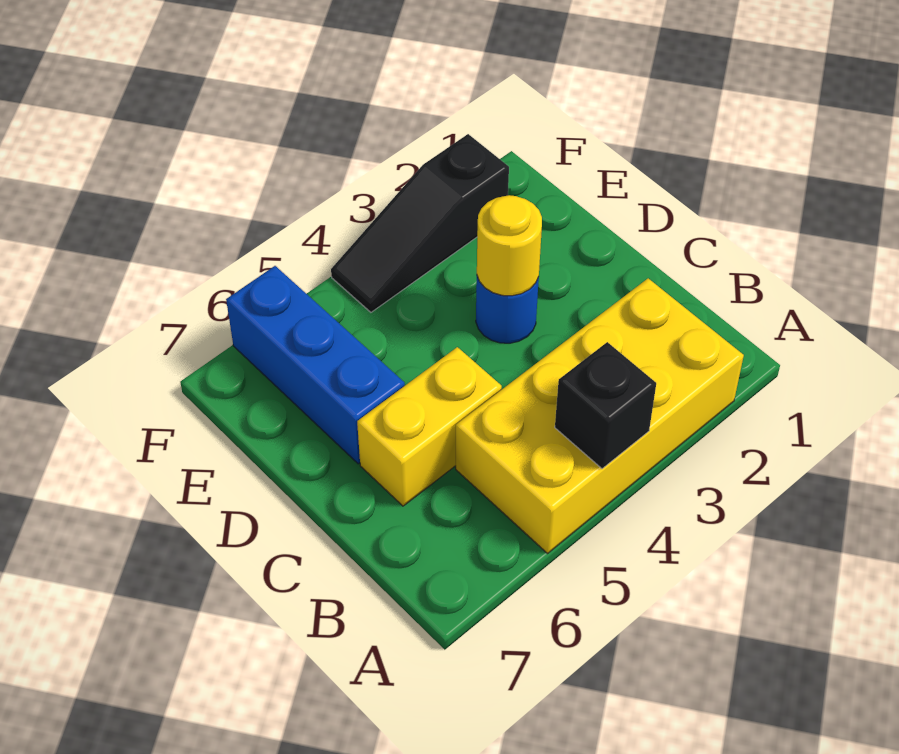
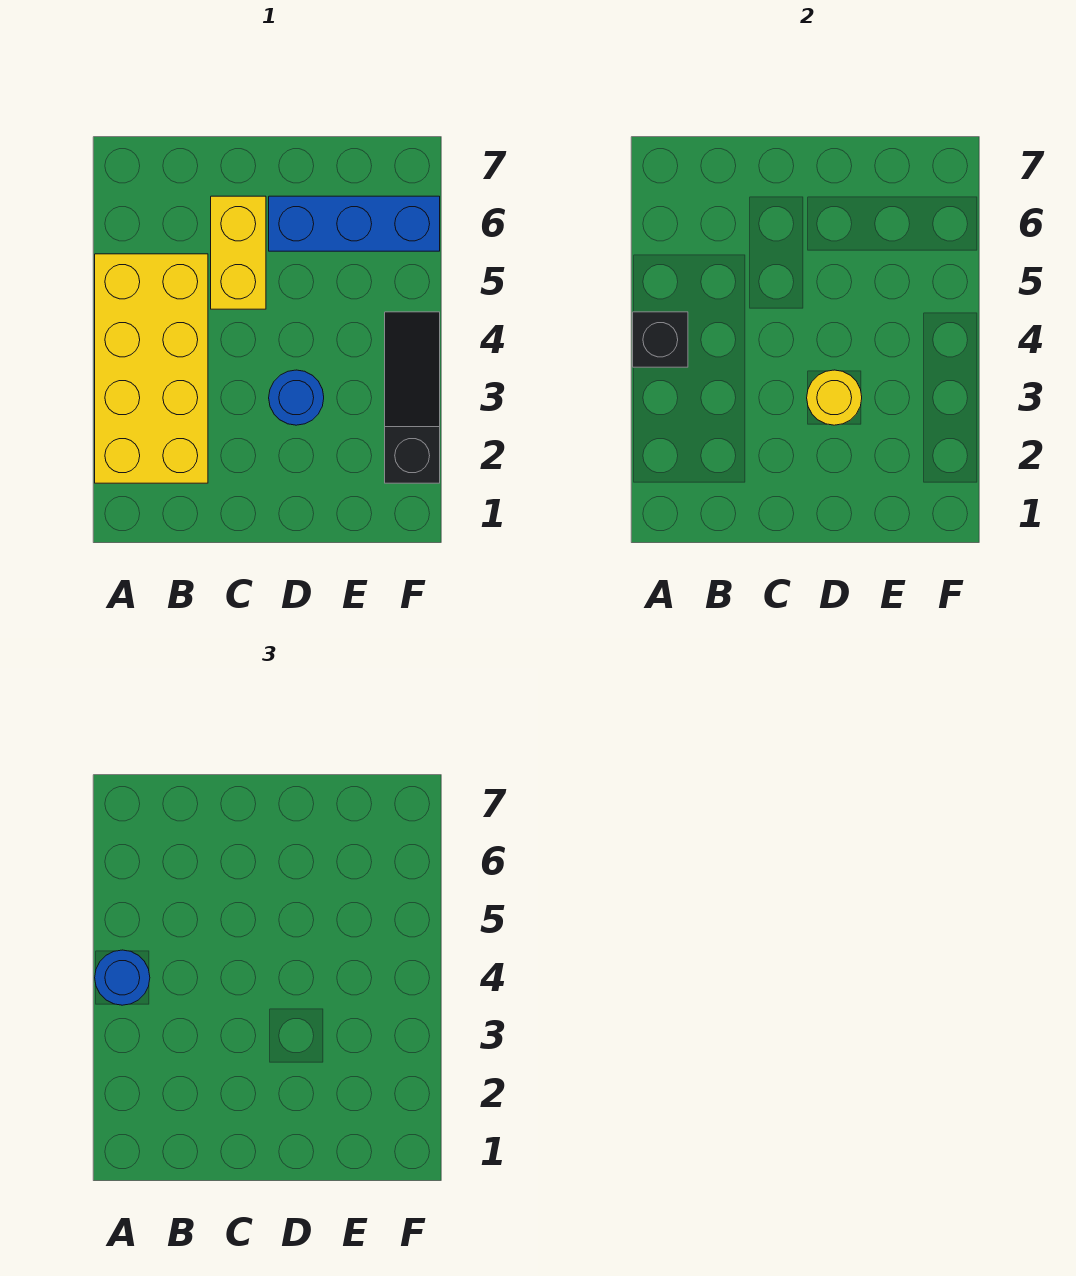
none -> blue round brick A4 level 3

